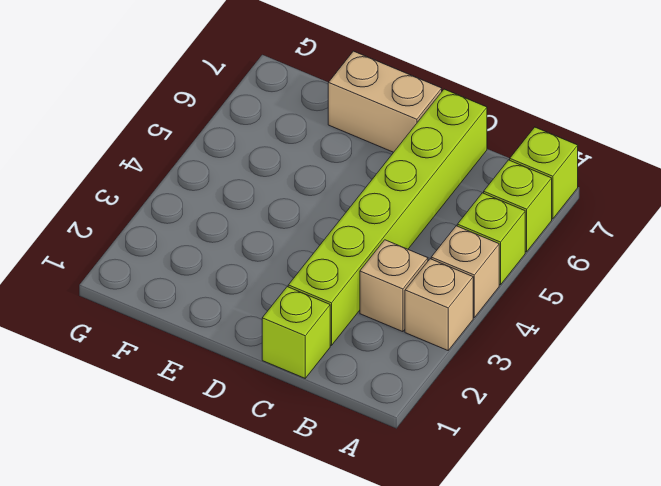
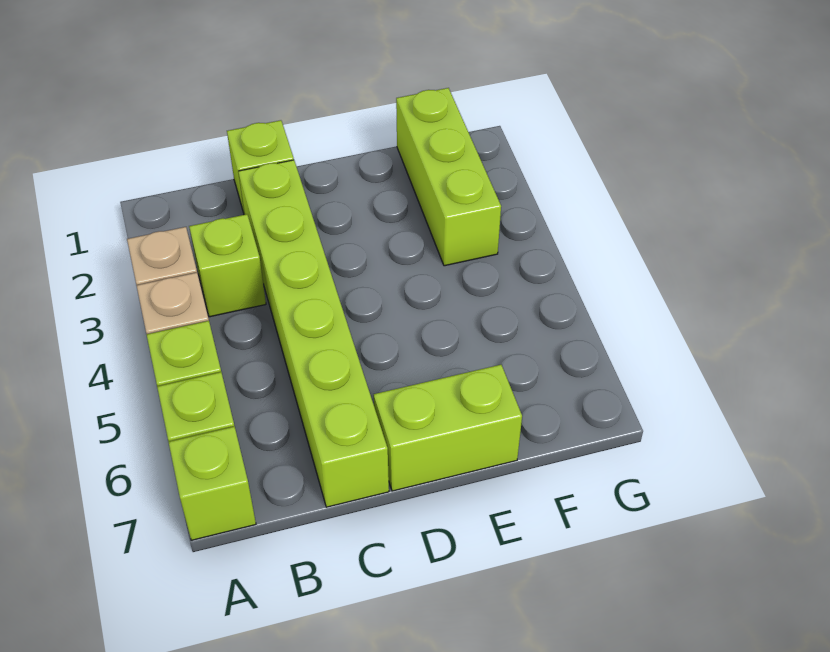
tan brick B3 level 1 -> lime brick B3 level 1
tan brick D7:E7 level 1 -> lime brick D7:E7 level 1
none -> lime brick F1:F3 level 1

